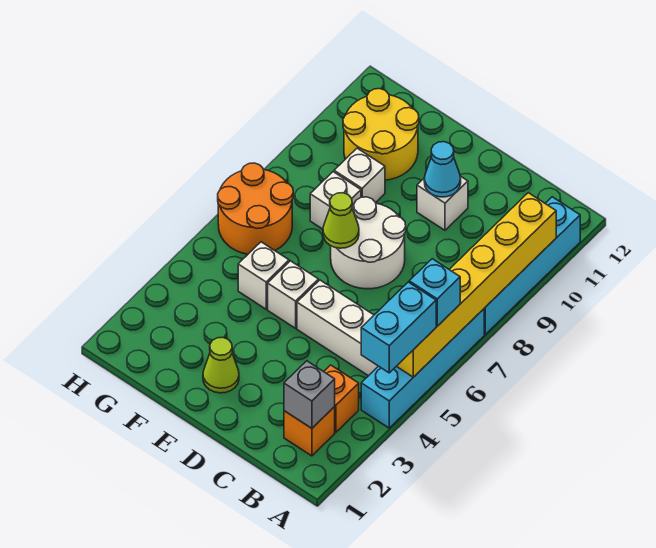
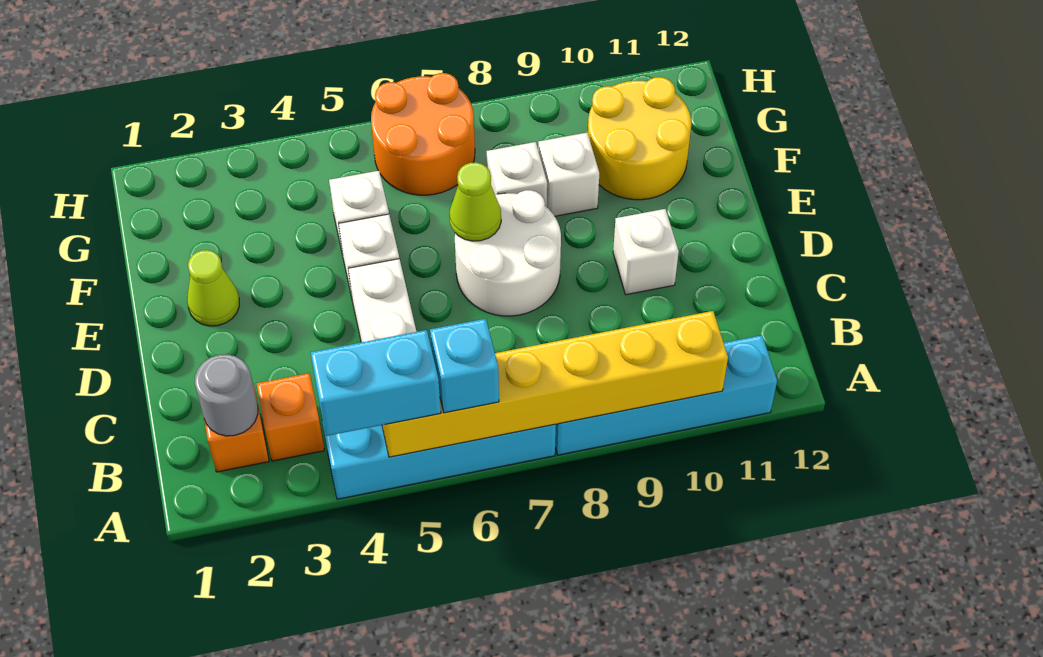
grey brick B2 level 2 -> grey round brick B2 level 2
cyan cone D10 level 2 -> none

